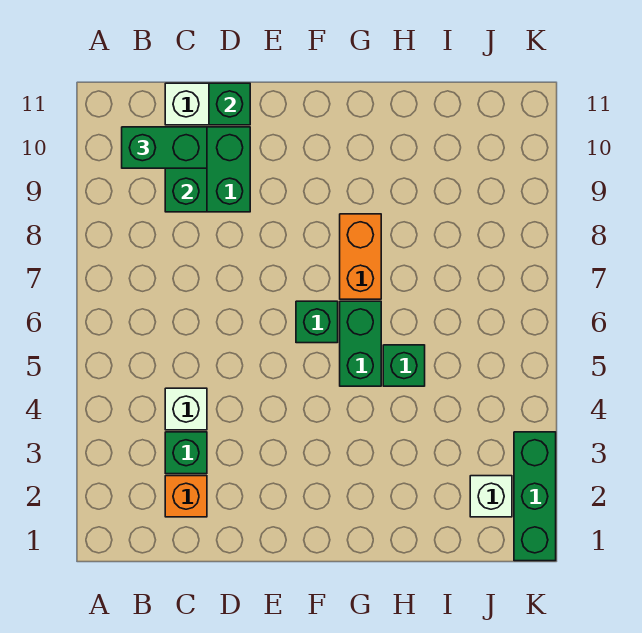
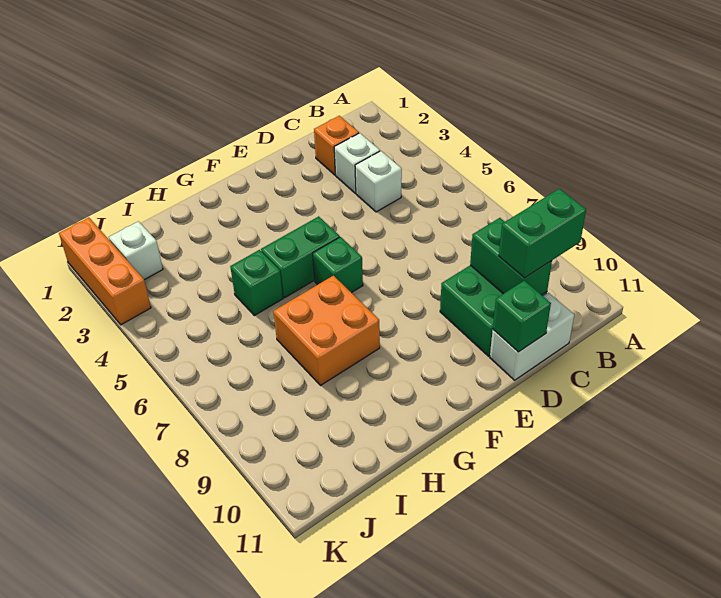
green brick C3 level 1 -> white brick C3 level 1
green brick G5:G6 level 1 -> green brick F5:G5 level 1
orange brick G7:G8 level 1 -> orange brick G7:H8 level 1
green brick K1:K3 level 1 -> orange brick K1:K3 level 1

